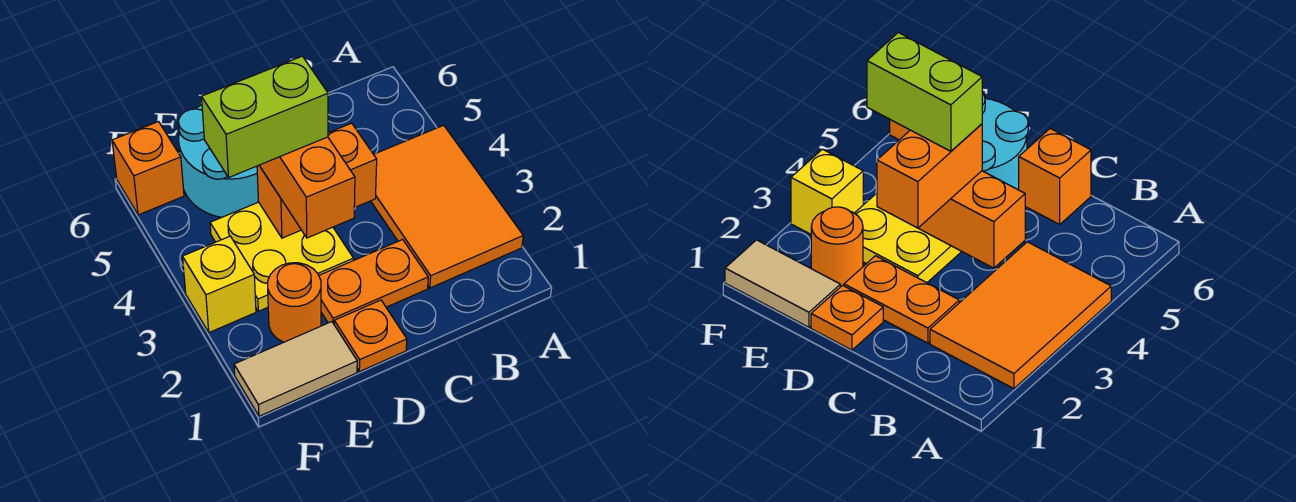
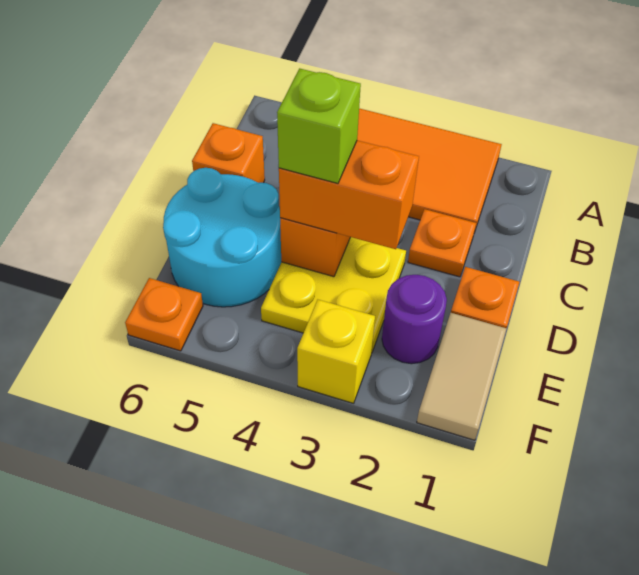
orange plate C2:D2 level 1 -> orange plate C2 level 1
lime brick D4:E4 level 4 -> lime brick D4 level 4
orange round brick E2 level 1 -> purple round brick E2 level 1
orange brick F6 level 1 -> orange plate F6 level 1

